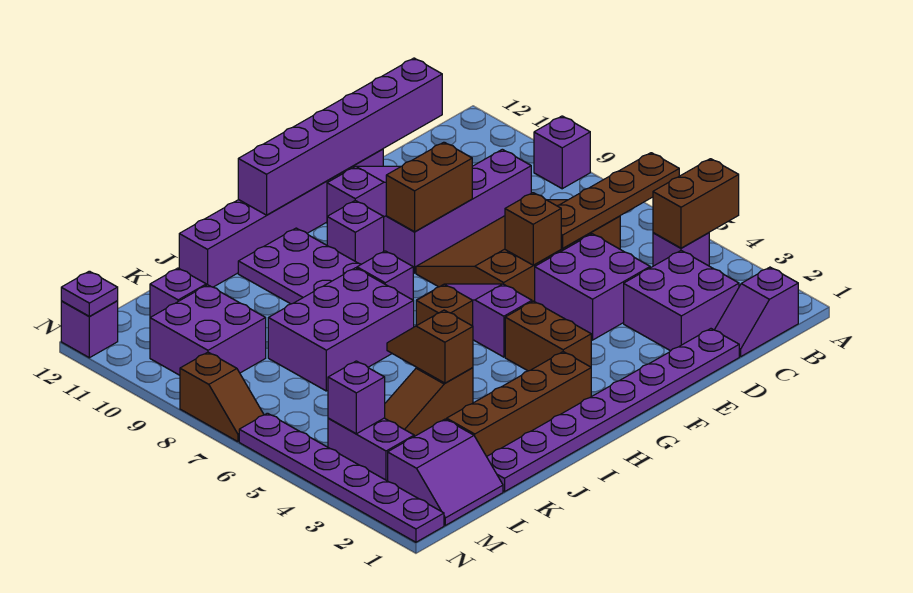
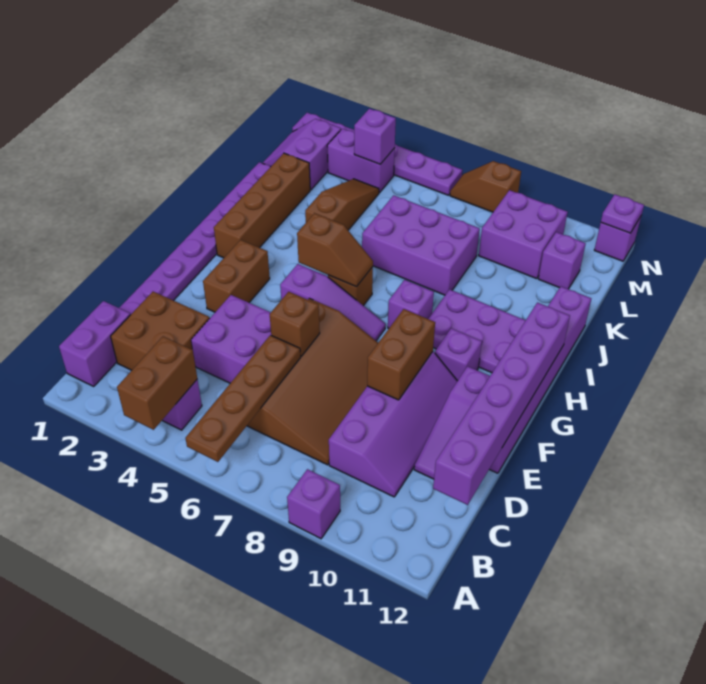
purple slope B1:C1 level 1 top B -> purple brick B1:C1 level 1
purple brick C2:D3 level 1 -> brown brick C2:D3 level 1
brown brick G3:G4 level 1 -> brown brick F3:G3 level 1
purple brick I7:K8 level 1 -> purple brick J6:K8 level 1
brown slope J4:J5 level 2 top 4 -> brown slope H5:H6 level 2 top 5

